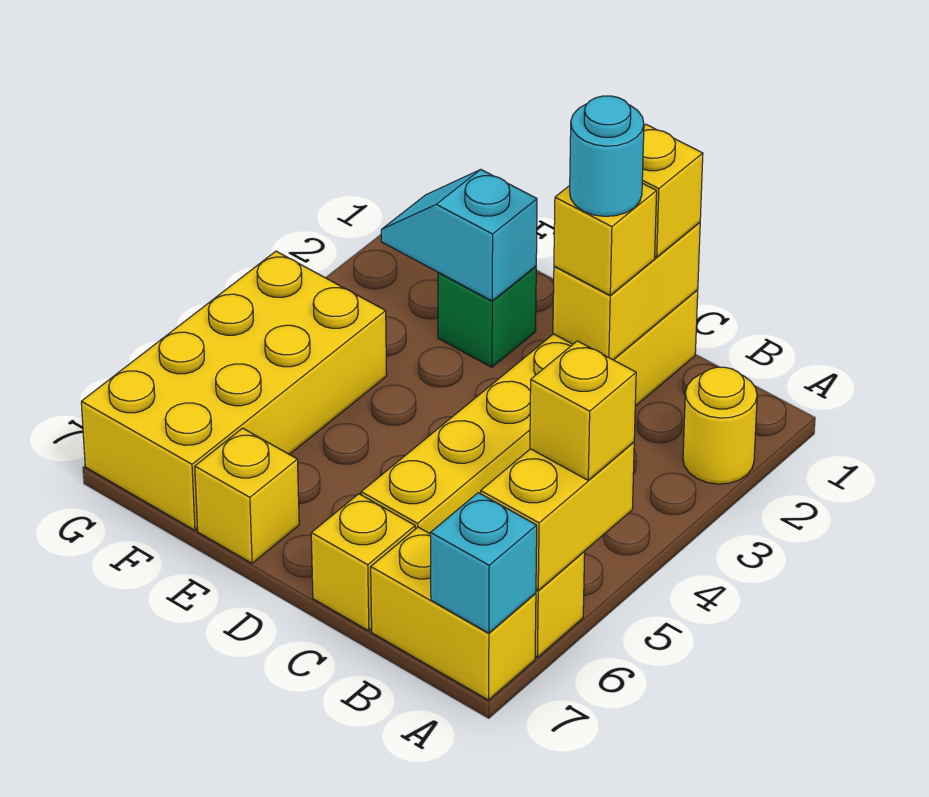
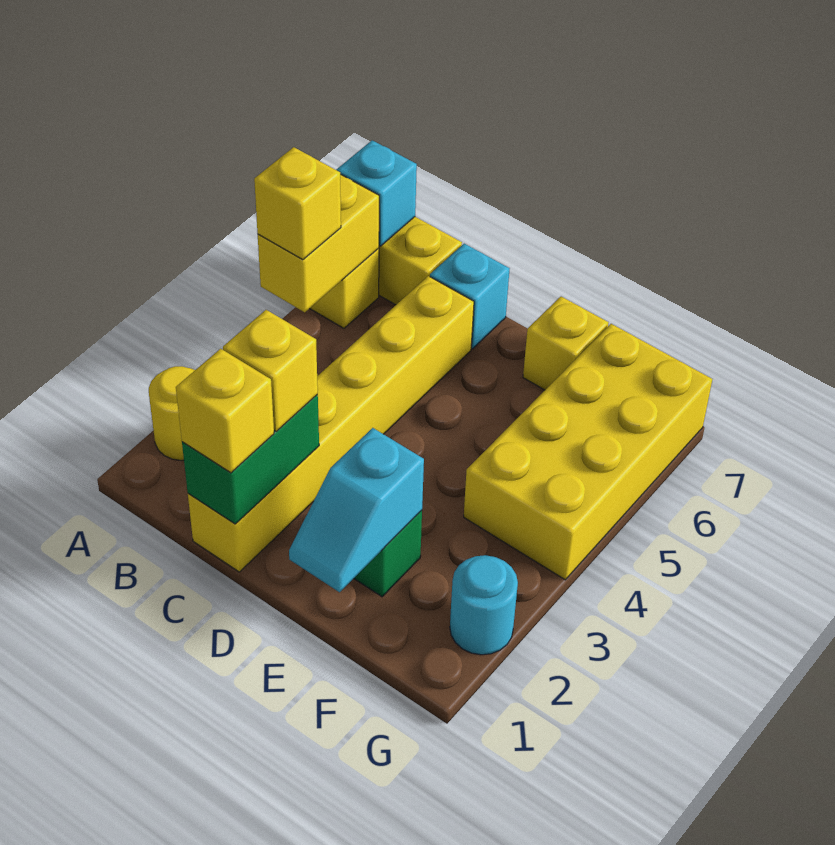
yellow brick C1:C2 level 2 -> green brick C1:C2 level 2
cyan round brick C2 level 4 -> cyan round brick G2 level 1
yellow brick C7 level 1 -> cyan brick C7 level 1
cyan slope E2:F2 level 2 top E -> cyan slope E1:E2 level 2 top 2

